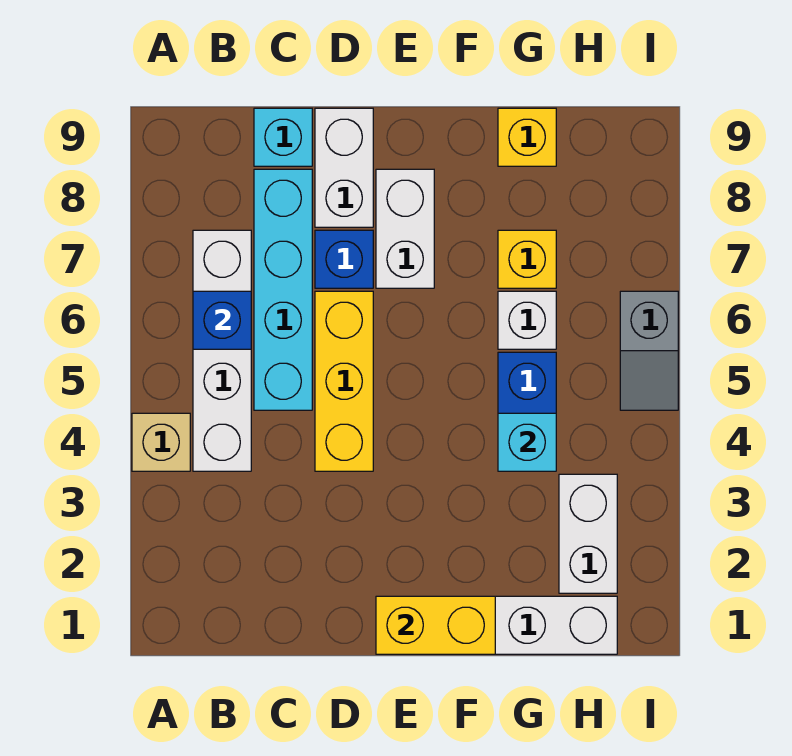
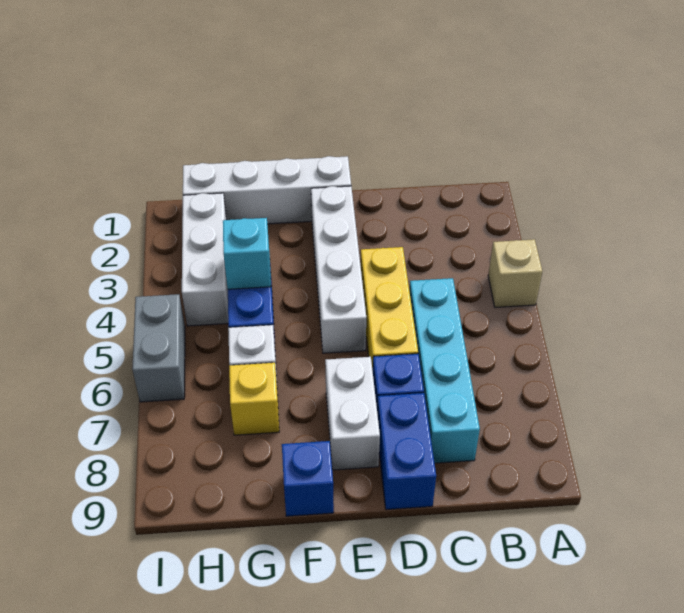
white brick B4:B7 level 1 -> white brick E2:E5 level 1
blue brick B6 level 2 -> blue brick F9 level 1
cyan brick C9 level 1 -> none
white brick D8:D9 level 1 -> blue brick D8:D9 level 1
yellow brick E1:F1 level 2 -> none
yellow brick G9 level 1 -> none
white brick H2:H3 level 1 -> white brick H2:H4 level 1
grey slope I5:I6 level 1 top 6 -> grey brick I5:I6 level 1

